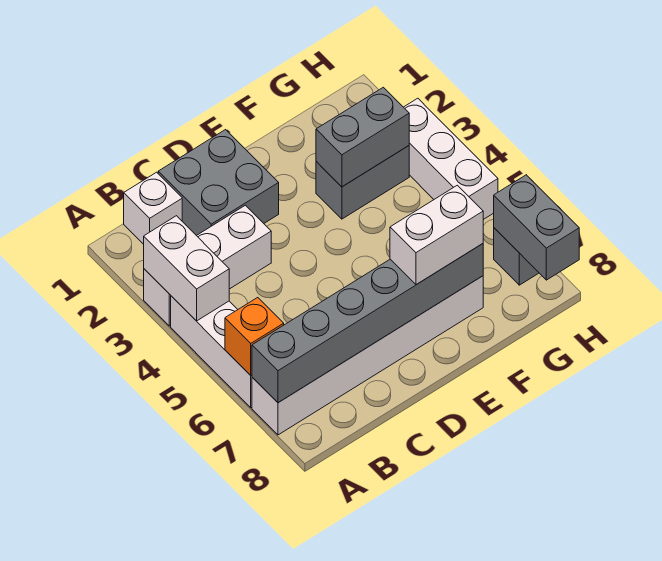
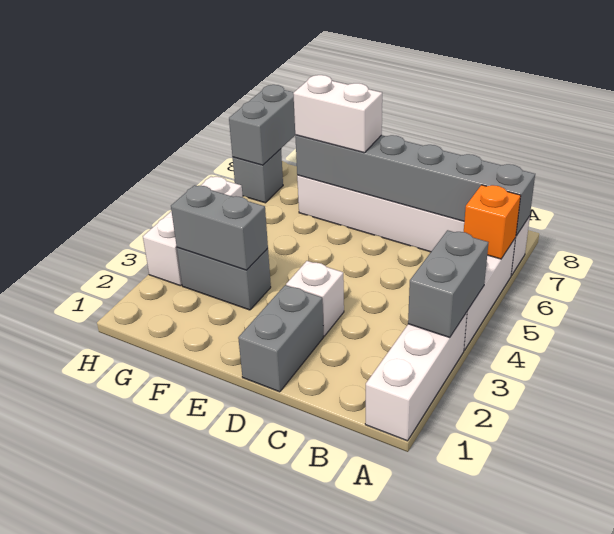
white brick A3:C3 level 1 -> white brick A1:A3 level 1
white brick A3:A4 level 2 -> grey brick A3:A4 level 2
white brick B1 level 1 -> white brick D3 level 1
grey brick C1:D2 level 1 -> grey brick D1:D2 level 1

